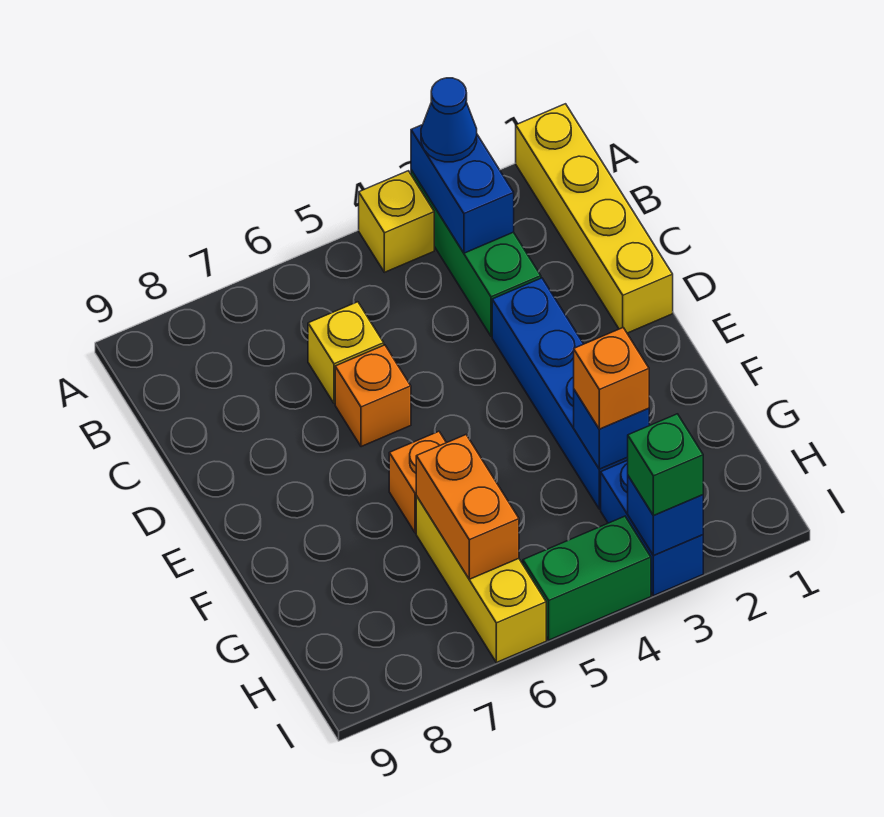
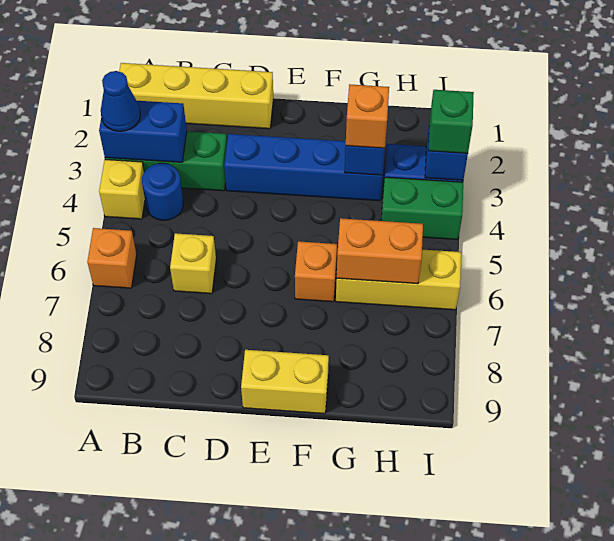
none -> blue round brick B4 level 1
orange brick D6 level 1 -> orange brick A6 level 1
none -> yellow brick E9:F9 level 1
green brick I4:I5 level 1 -> green brick H4:I4 level 1

